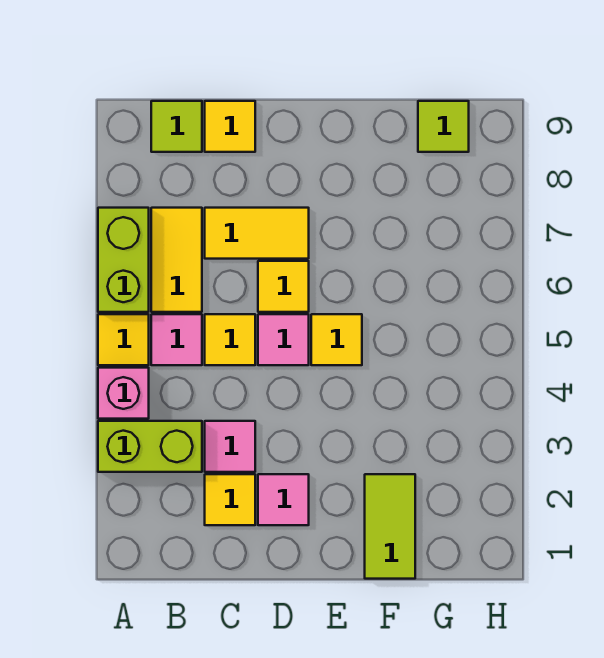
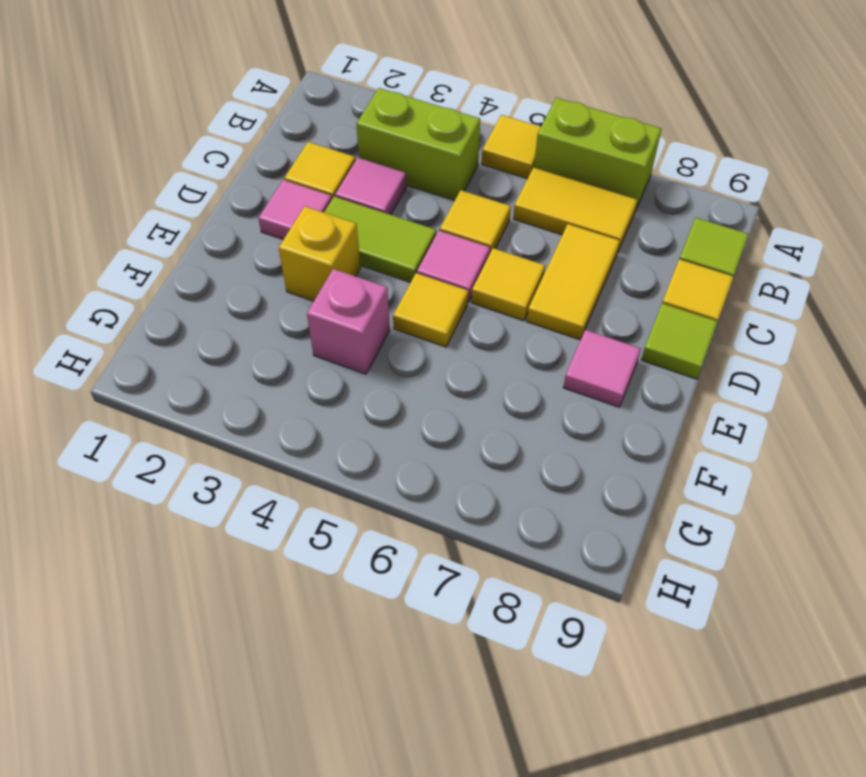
lime brick A3:B3 level 1 -> lime brick B3:B4 level 1
pink brick A4 level 1 -> pink brick F4 level 1
pink tile B5 level 1 -> pink tile E8 level 1
none -> yellow brick E3 level 1
lime tile F1:F2 level 1 -> lime tile D3:D4 level 1
lime tile G9 level 1 -> lime tile D9 level 1

